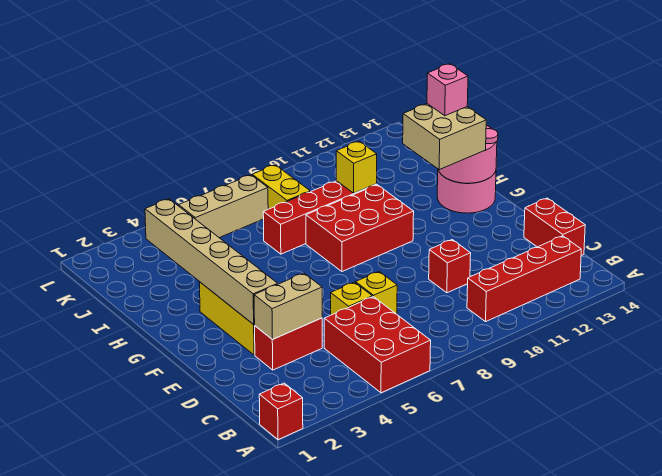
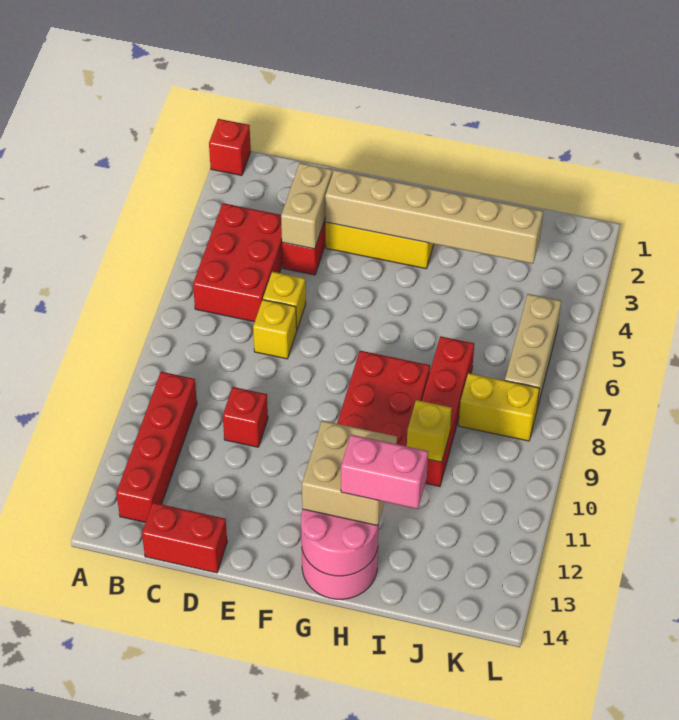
red brick A5:C6 level 1 -> red brick B4:C6 level 1
pink brick H13 level 4 -> pink brick H13:I13 level 4

